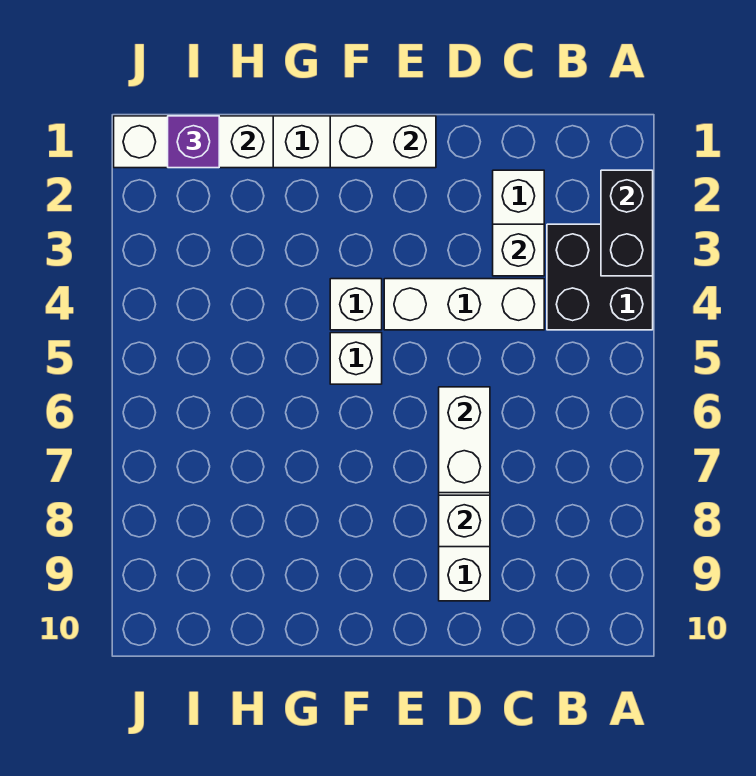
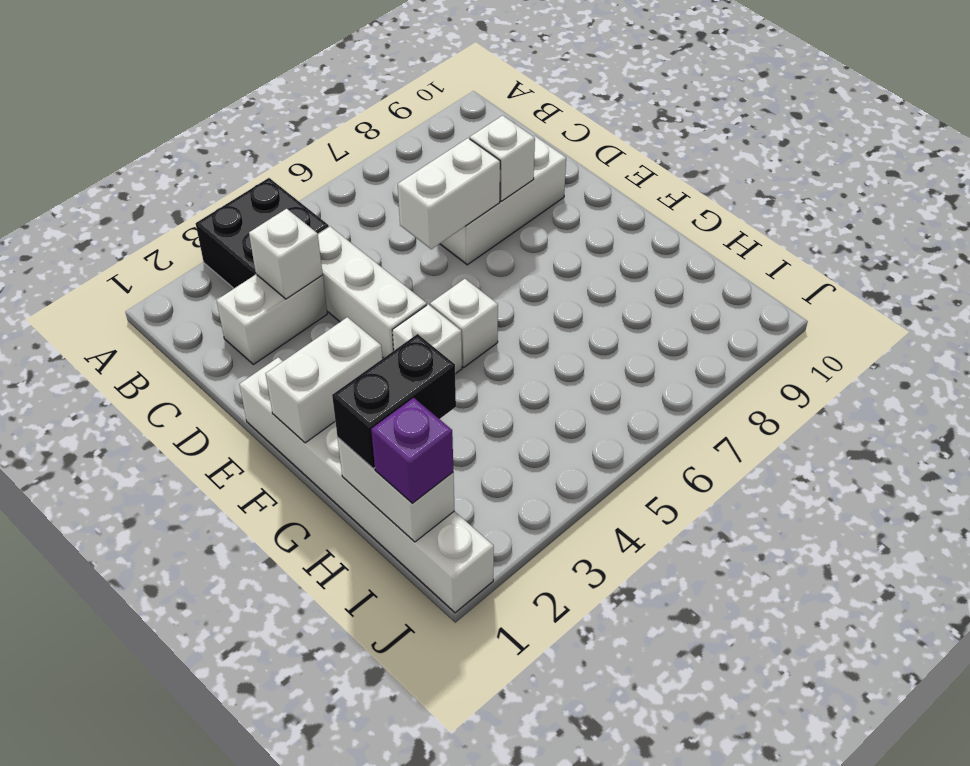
black brick A2:A3 level 2 -> black brick H1:H2 level 3
white brick E1:F1 level 2 -> white brick F1:F2 level 2

